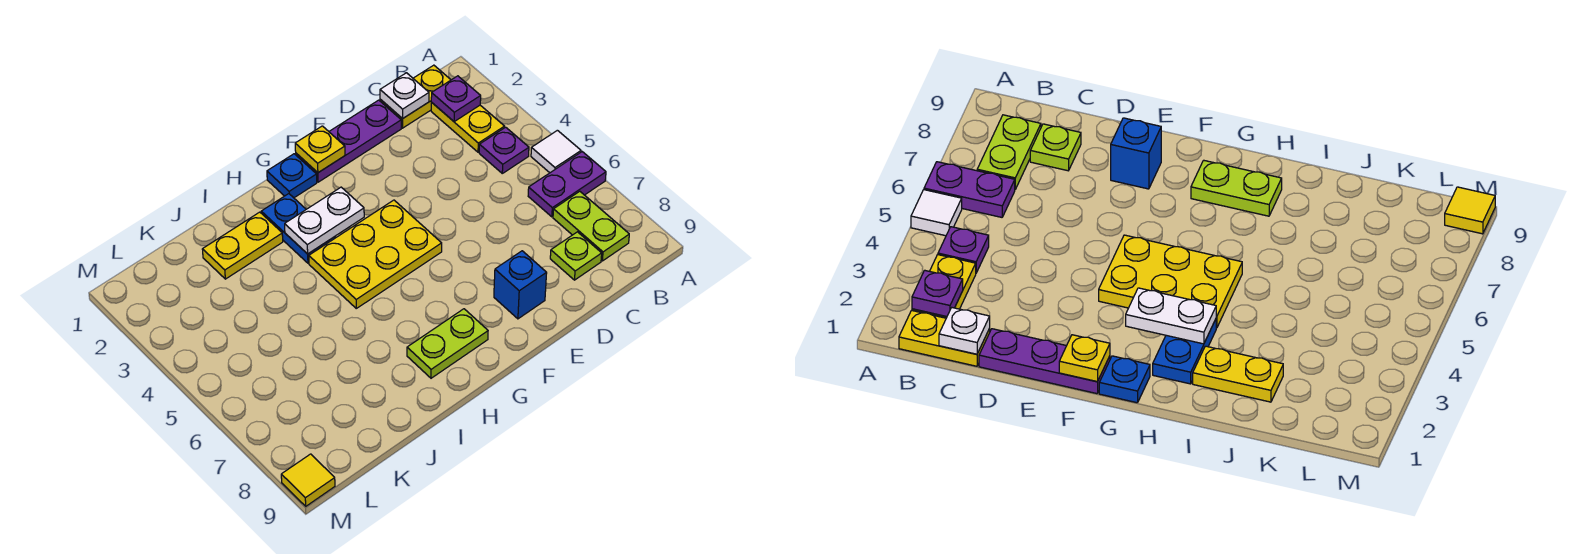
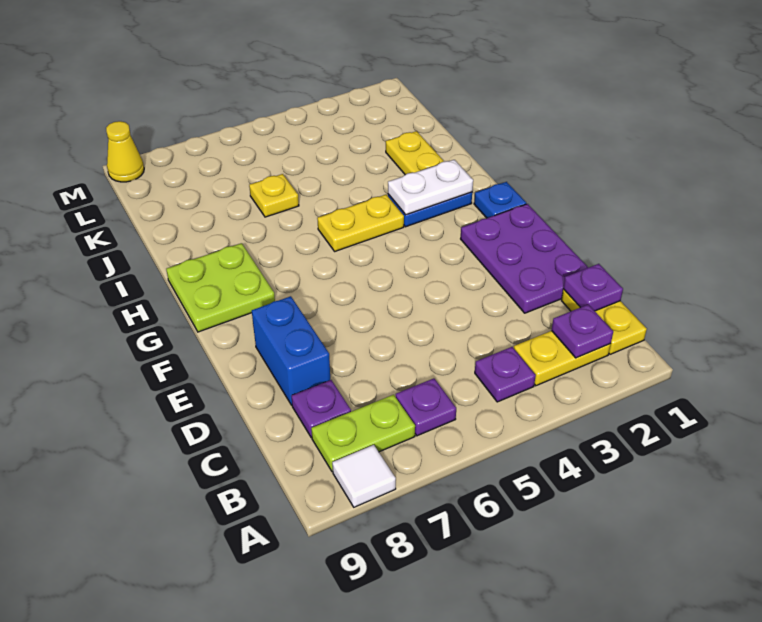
white tile A5 level 1 -> white tile A8 level 1
purple plate A6:B6 level 1 -> purple plate B6 level 1
white plate C1 level 2 -> purple plate C1 level 2
lime plate C8 level 1 -> purple plate C8 level 1
purple plate D1:F1 level 1 -> purple plate D1:F2 level 1
blue brick E8 level 1 -> blue brick D8:E8 level 1
yellow plate F1 level 2 -> yellow plate J6 level 1
yellow plate F4:H5 level 1 -> yellow plate H4:H5 level 1
white plate G3:H3 level 2 -> white plate H2:H3 level 2
lime plate G8:H8 level 1 -> lime plate G8:H9 level 1
yellow tile M9 level 1 -> yellow cone M9 level 1

